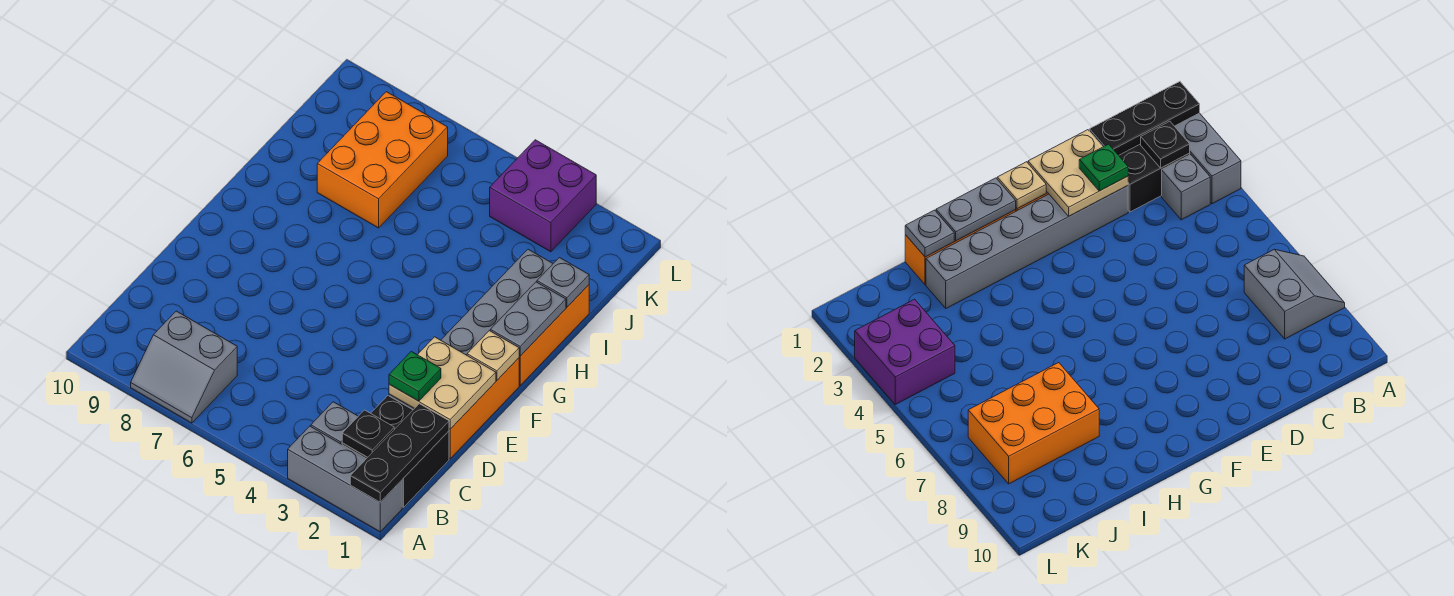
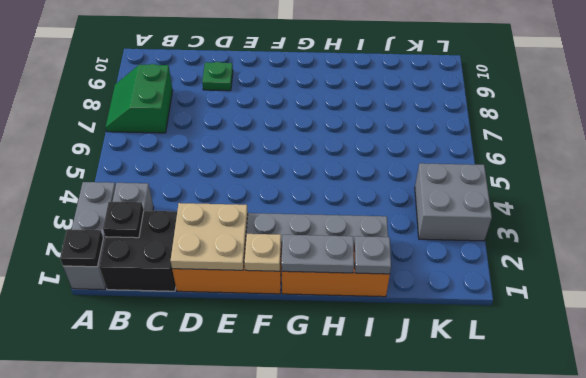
black plate A1:C1 level 2 -> black plate A1 level 2
grey slope A7:B8 level 1 top B -> green slope A7:B8 level 1 top B
green plate D2 level 3 -> green plate D9 level 1
orange brick I7:K8 level 1 -> none
purple brick K3:L4 level 1 -> grey brick K3:L4 level 1

